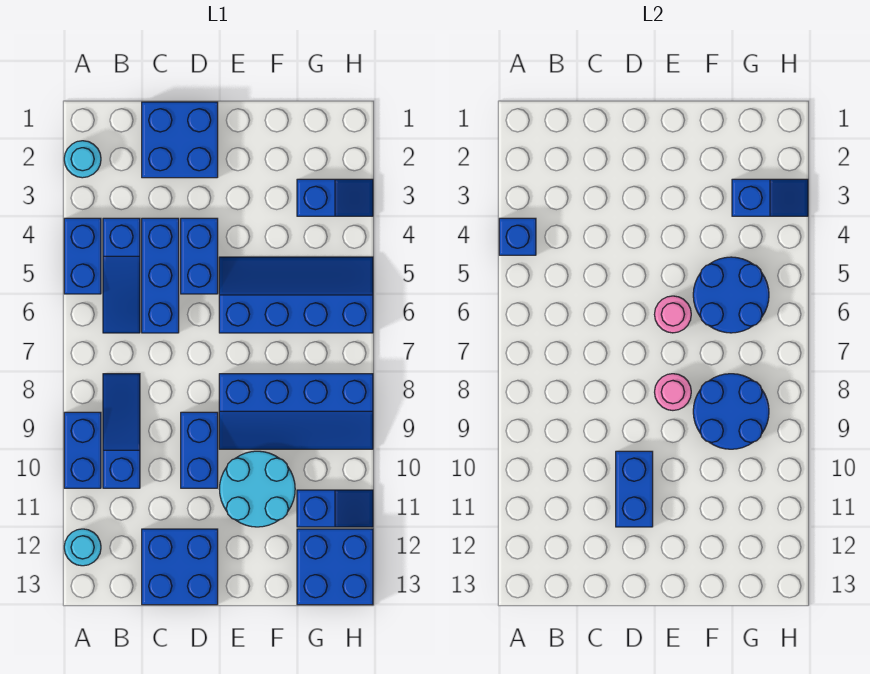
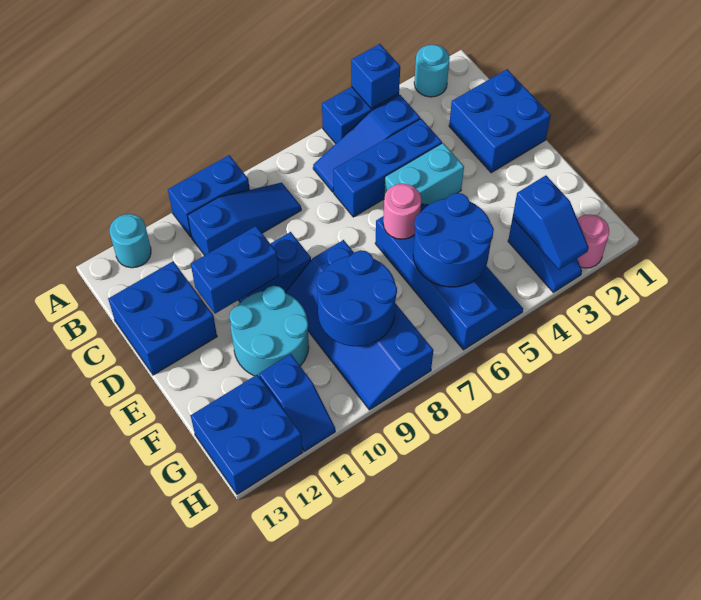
blue brick D4:D5 level 1 -> cyan brick D4:D5 level 1
pink round brick E8 level 2 -> pink round brick H2 level 1

